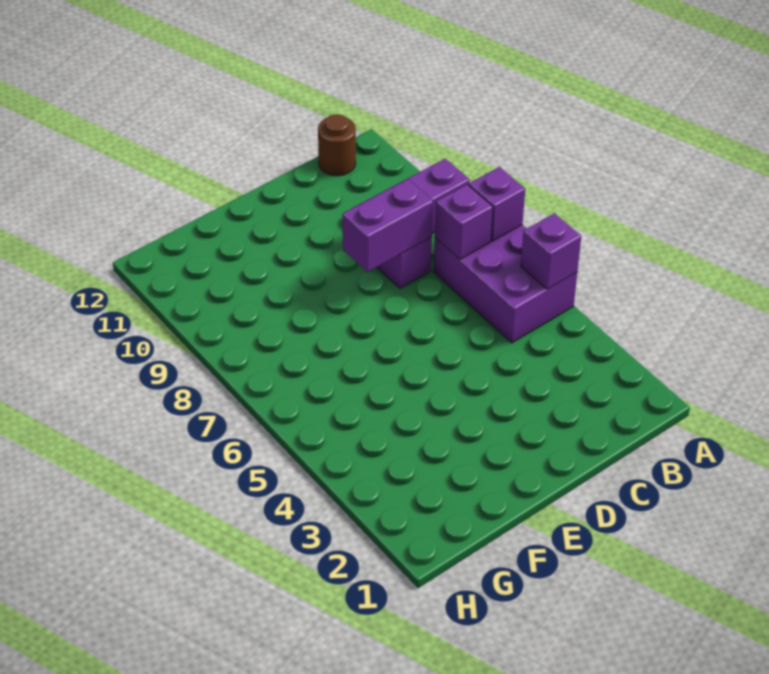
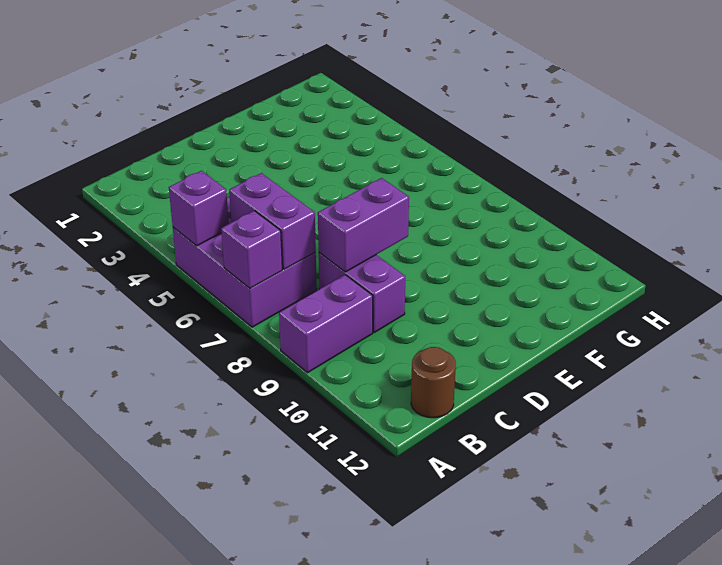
purple brick B7 level 2 -> purple brick B6:B7 level 2

